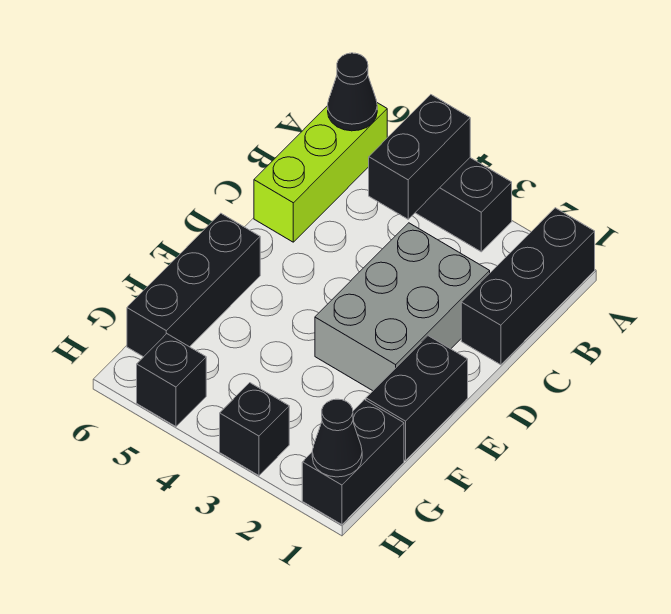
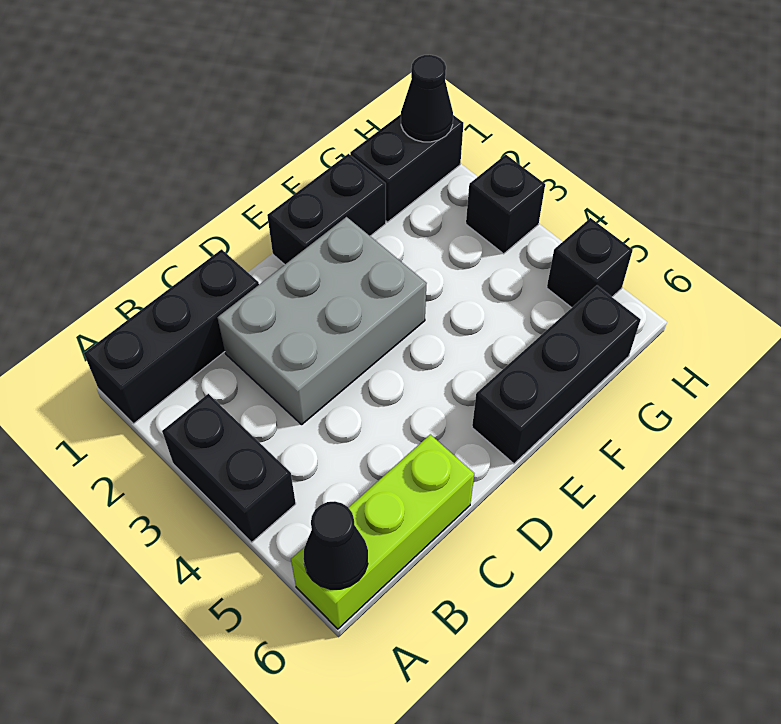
black brick A4:B4 level 2 -> none

